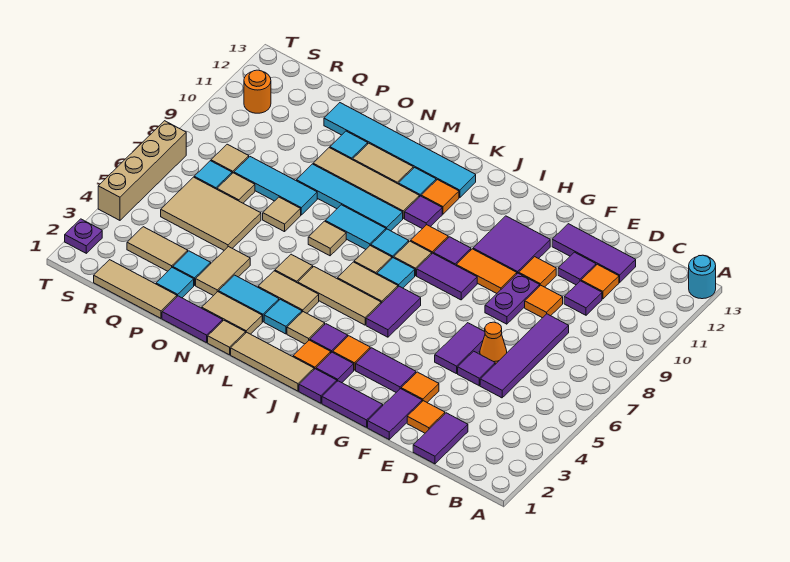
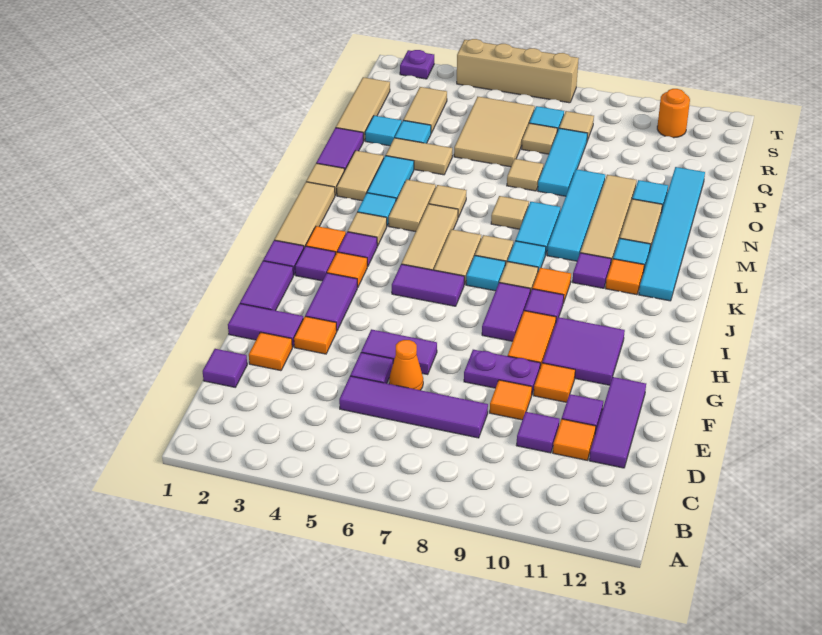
cyan round brick A13 level 1 -> none
purple tile D1:D2 level 1 -> purple tile D1 level 1

